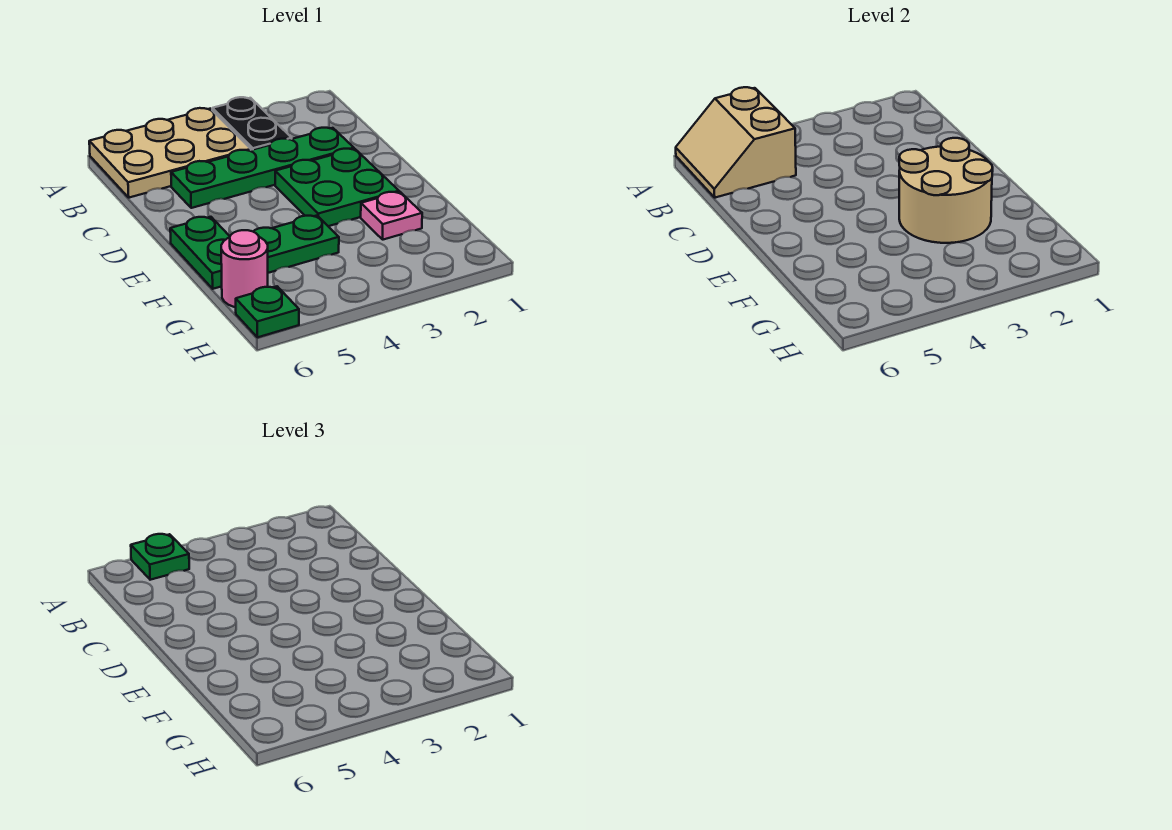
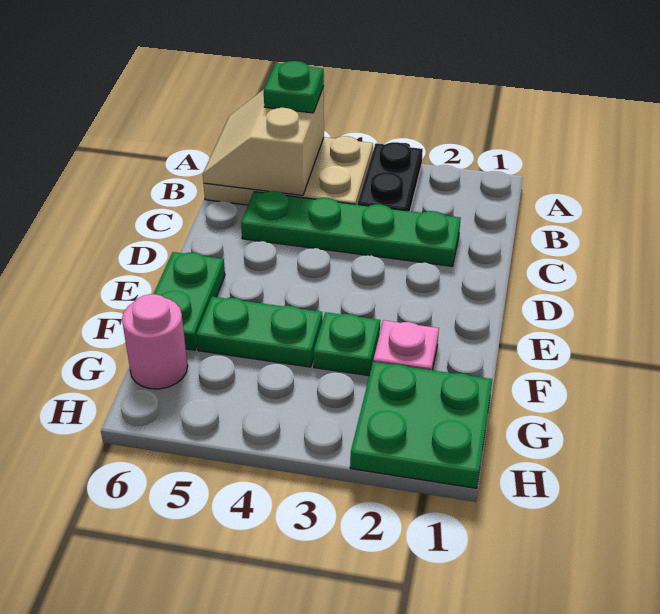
green plate D2:E3 level 1 -> green plate G1:H2 level 1
tan round brick E2:F3 level 2 -> none
green plate H6 level 1 -> green plate F3 level 1

